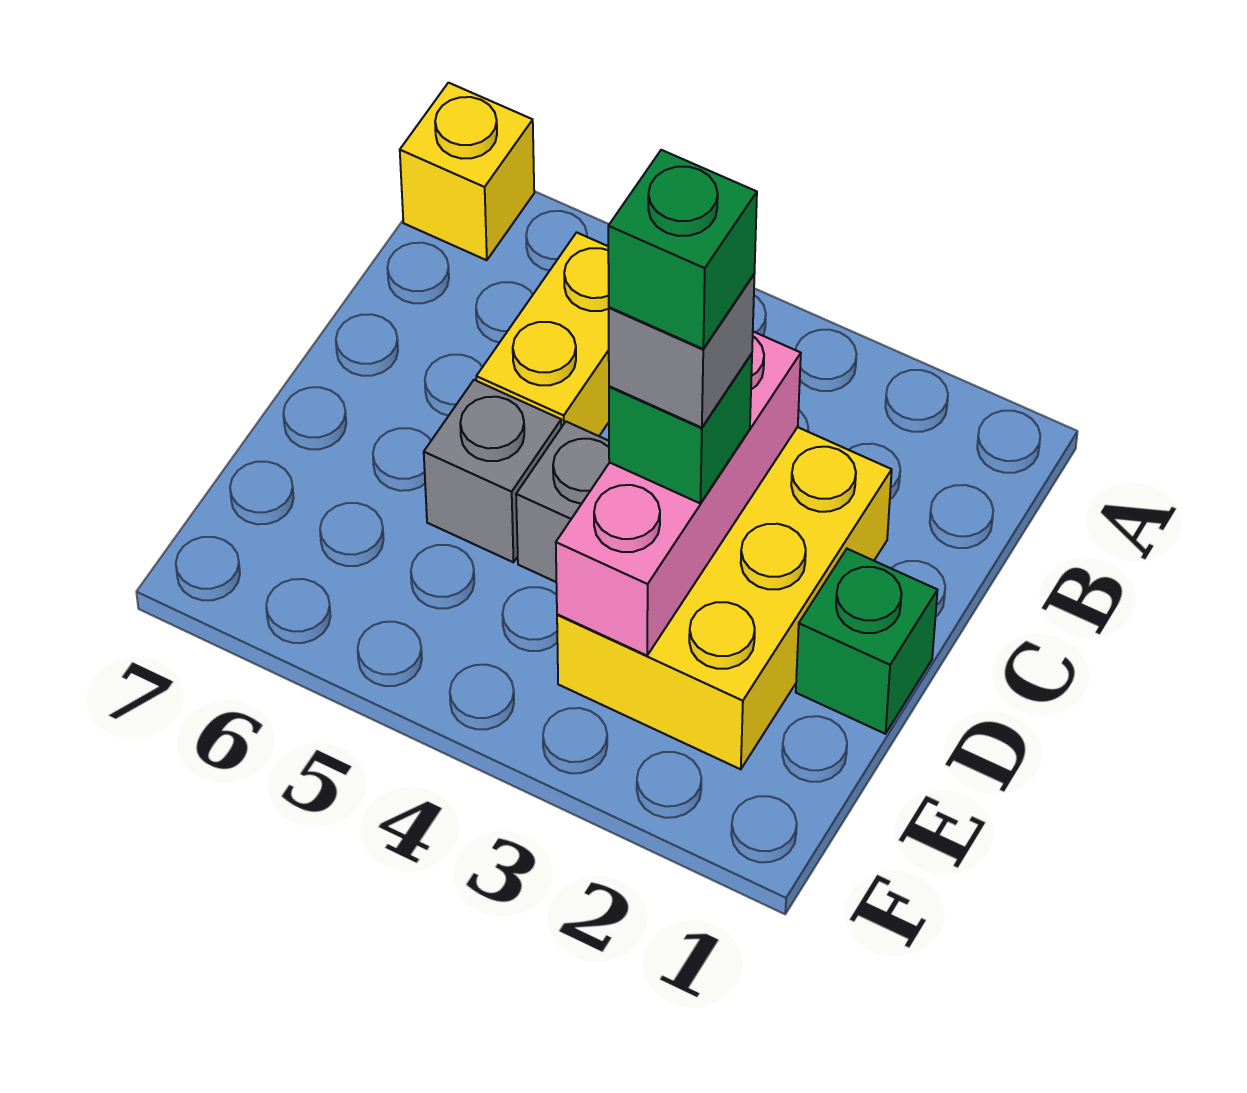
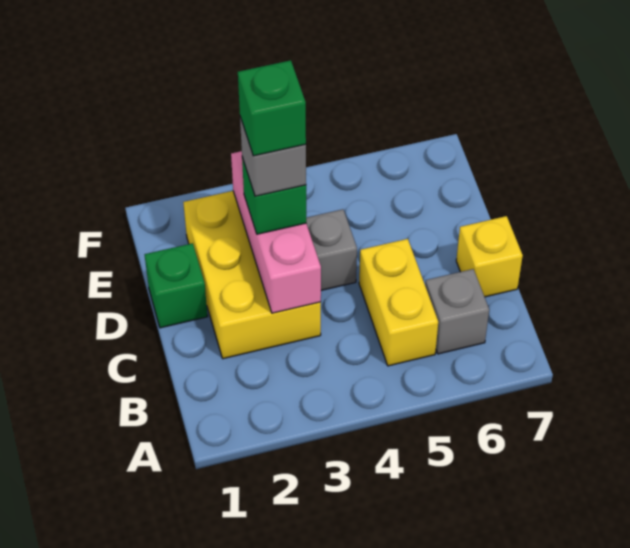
yellow brick A7 level 1 -> yellow brick C7 level 1
grey brick D5 level 1 -> grey brick B6 level 1

